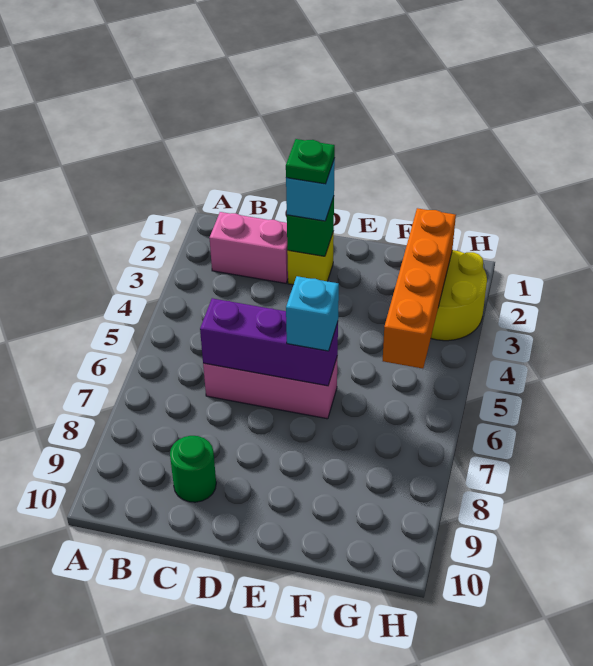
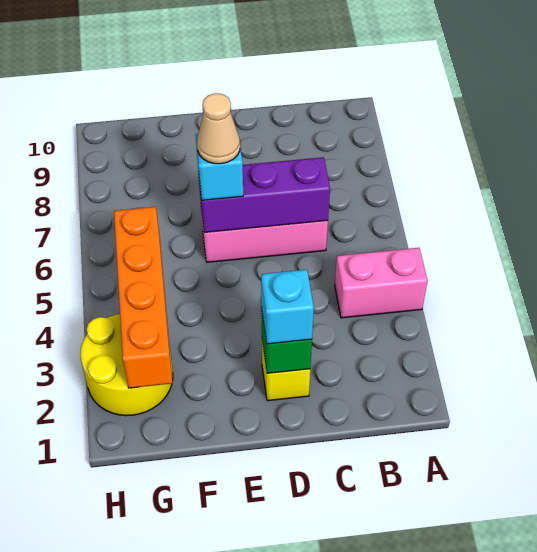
pink brick B2:C2 level 1 -> pink brick A4:B4 level 1
green round brick C9 level 1 -> none
green plate D2 level 4 -> none
none -> tan cone E6 level 4

